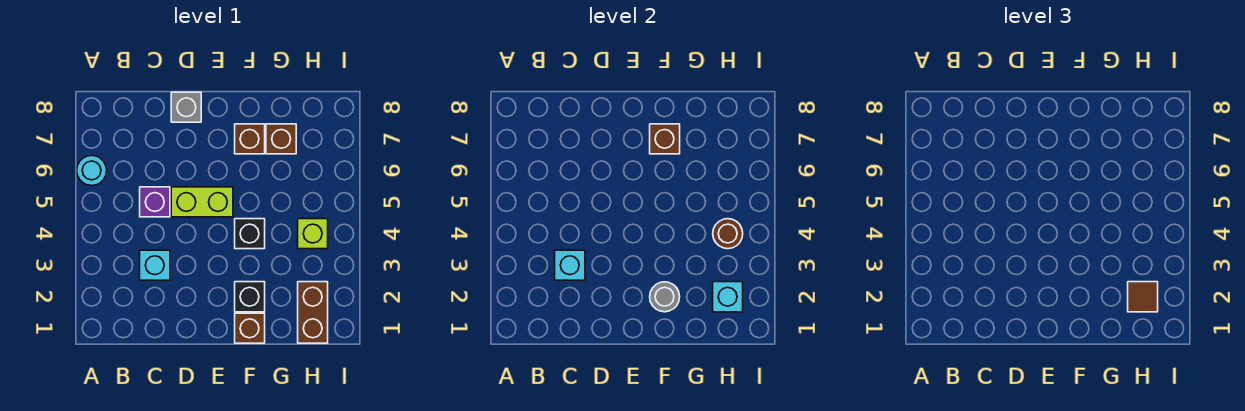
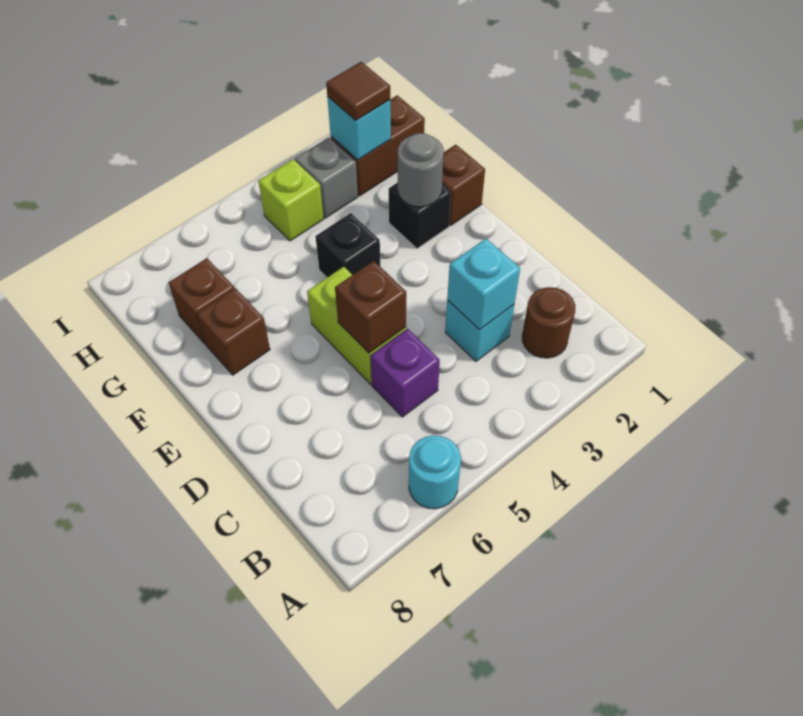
grey brick D8 level 1 -> grey brick H3 level 1
brown brick F7 level 2 -> brown brick D5 level 2
brown round brick H4 level 2 -> brown round brick B2 level 1

